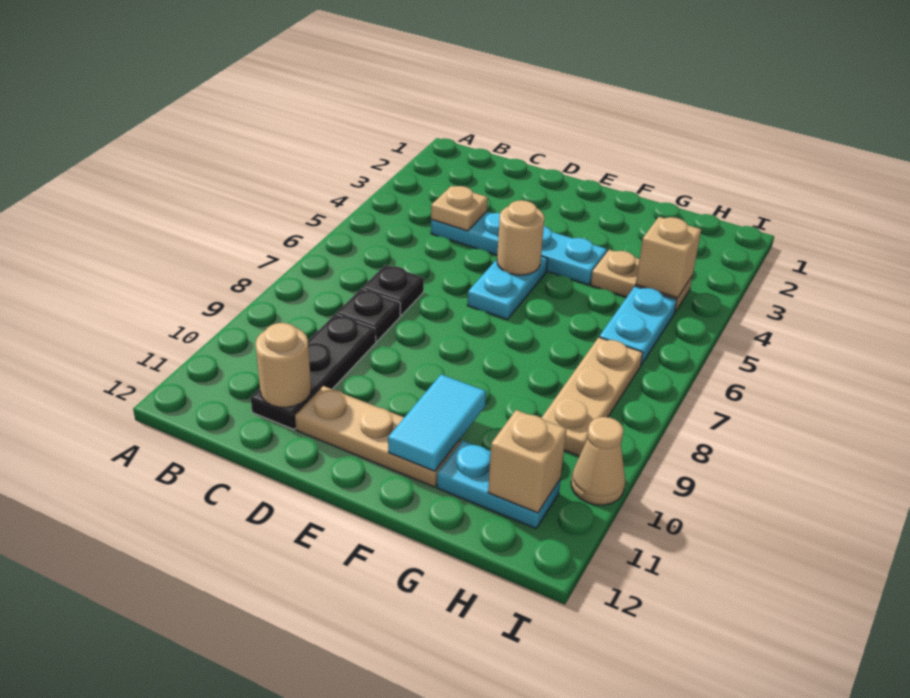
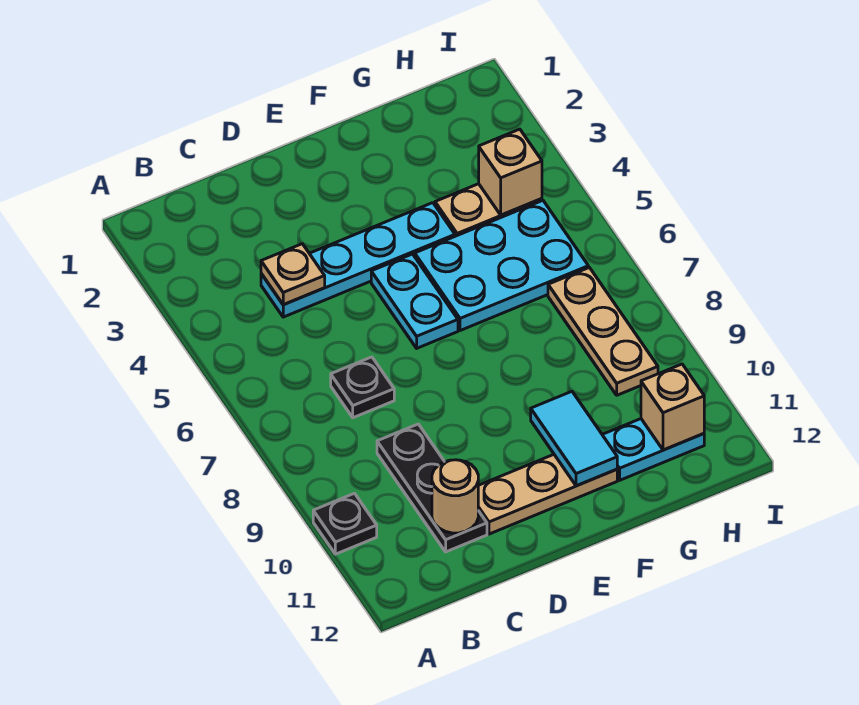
black plate C8 level 1 -> black plate A10 level 1
tan round brick E5 level 2 -> none
cyan plate H5:H6 level 1 -> cyan plate F5:H6 level 1
tan cone I10 level 1 -> none

